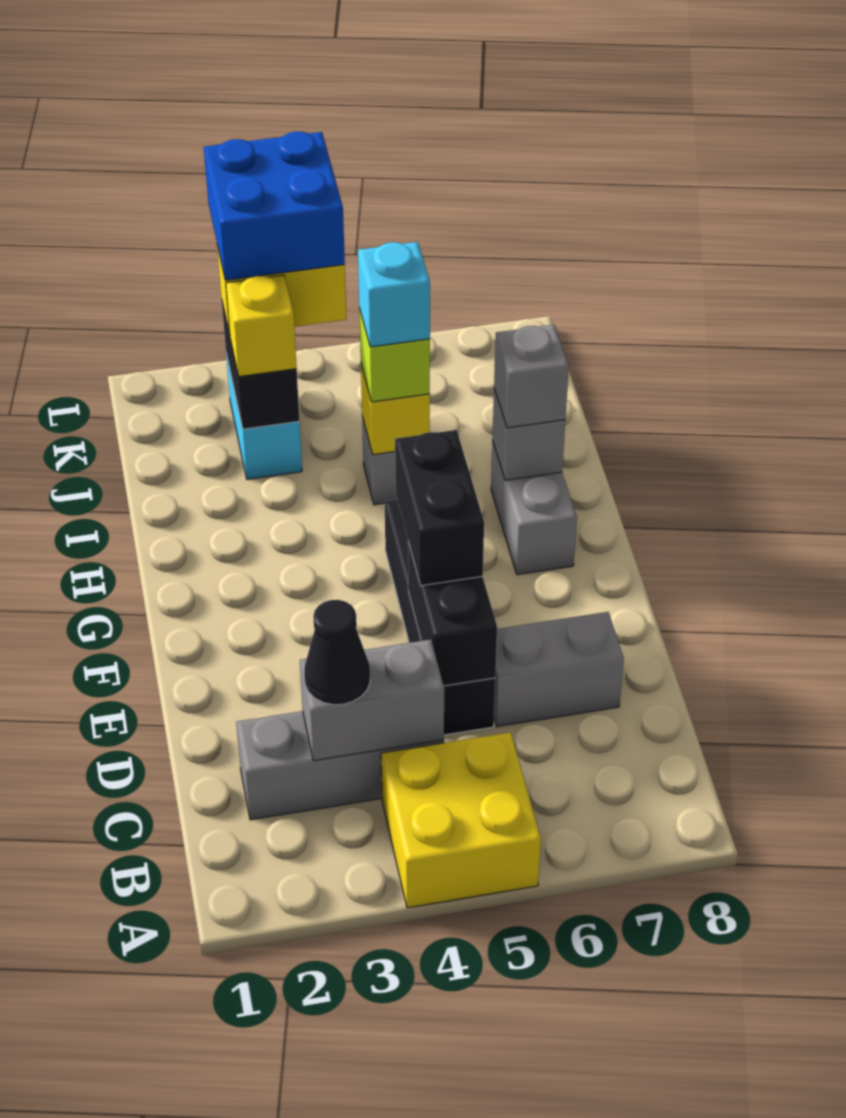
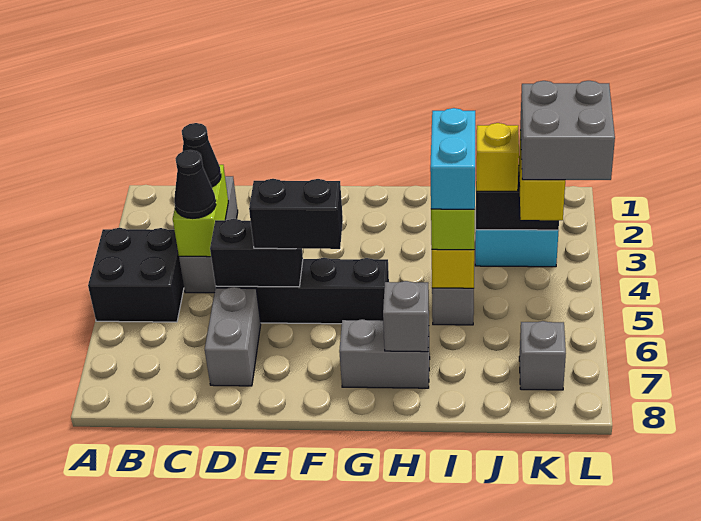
yellow brick A4:B5 level 1 -> black brick A4:B5 level 1
grey brick C3:C4 level 2 -> lime brick C3:C4 level 2
none -> black cone C4 level 3
grey brick H7 level 3 -> grey brick K7 level 1
cyan brick I5 level 4 -> cyan brick I4:I5 level 4
blue brick K3:L4 level 4 -> grey brick K3:L4 level 4

